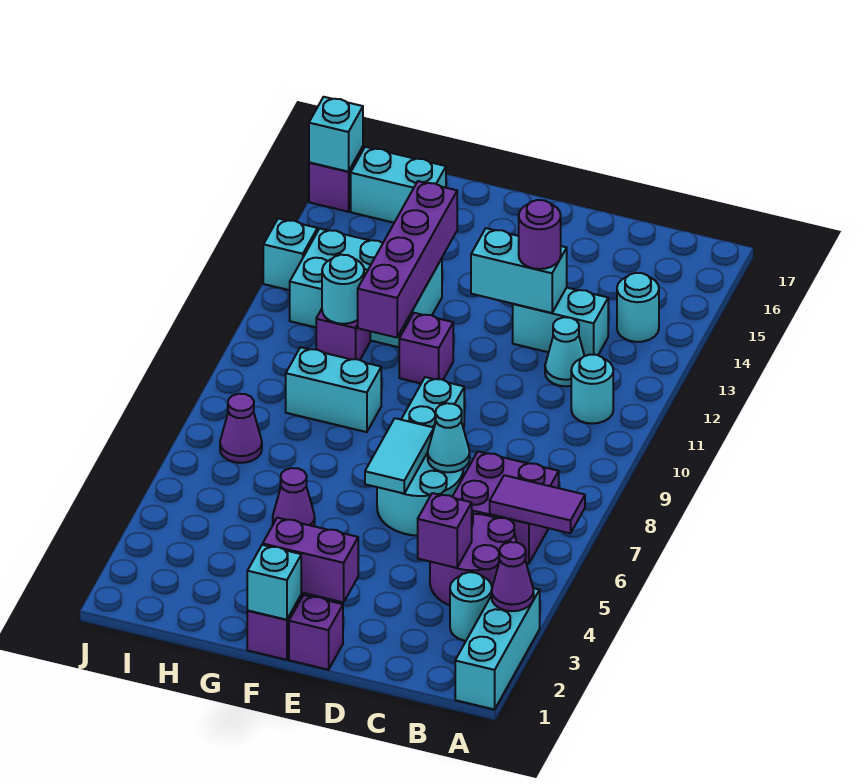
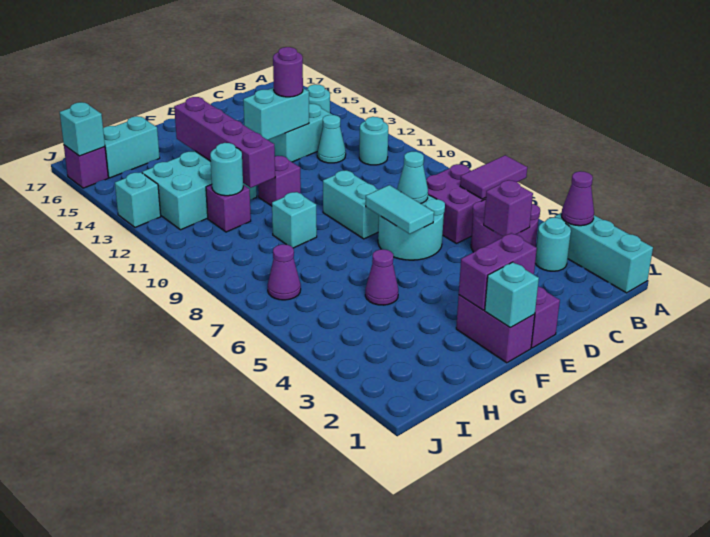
cyan brick G9:H9 level 1 -> cyan brick G9 level 1

